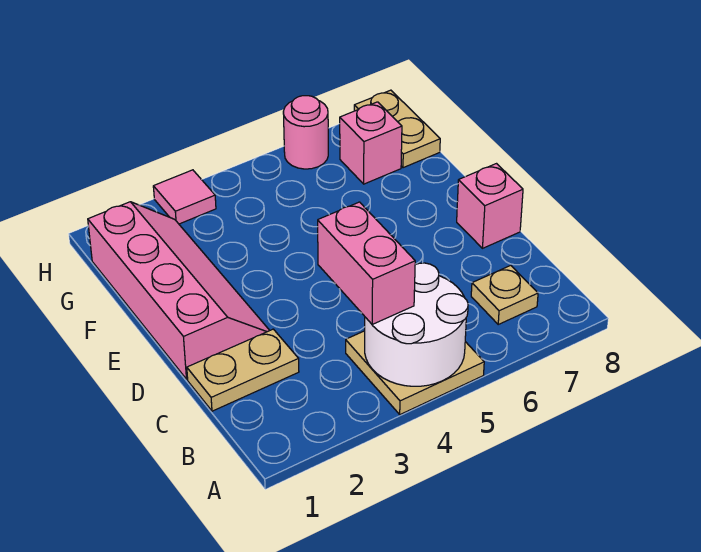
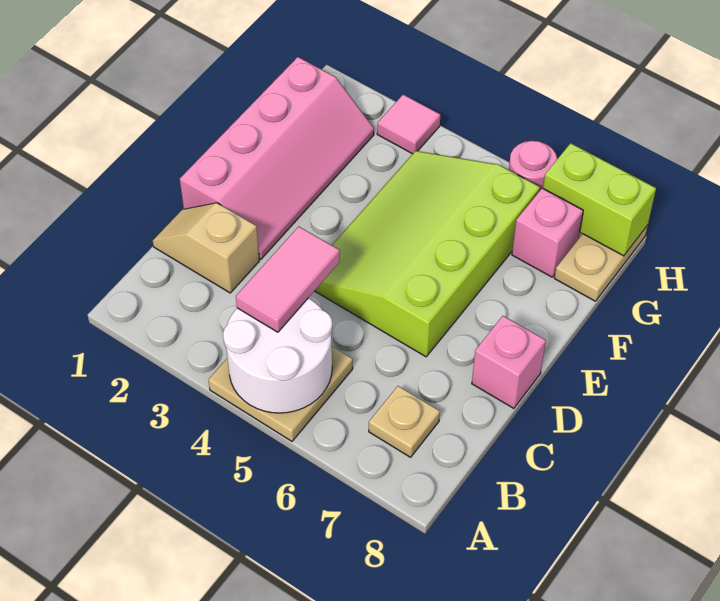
pink brick B4:C4 level 3 -> pink tile B4:C4 level 3
tan plate C1:C2 level 1 -> tan slope C1:C2 level 1 top 2
none -> lime slope D4:G6 level 1 top 6
none -> lime brick H7:H8 level 2

